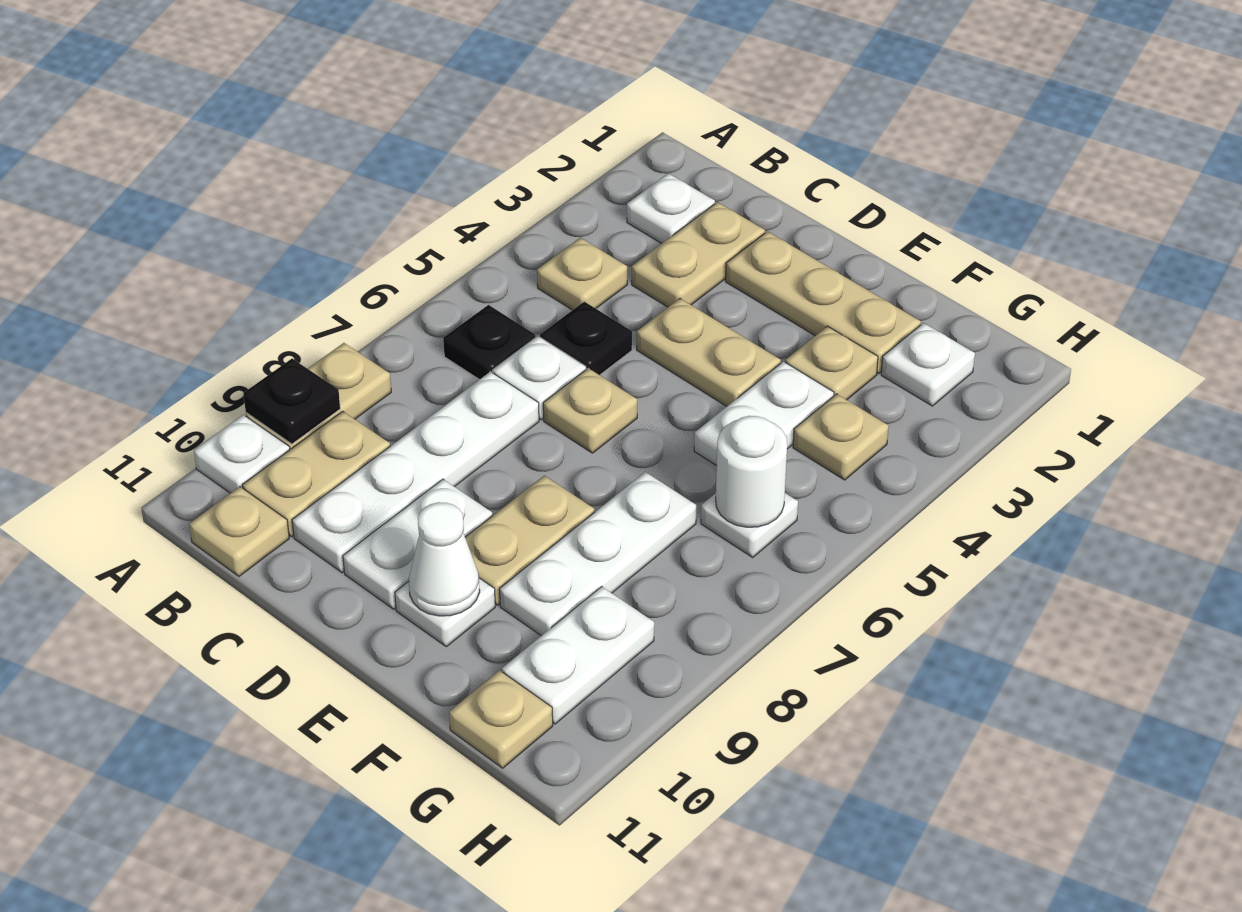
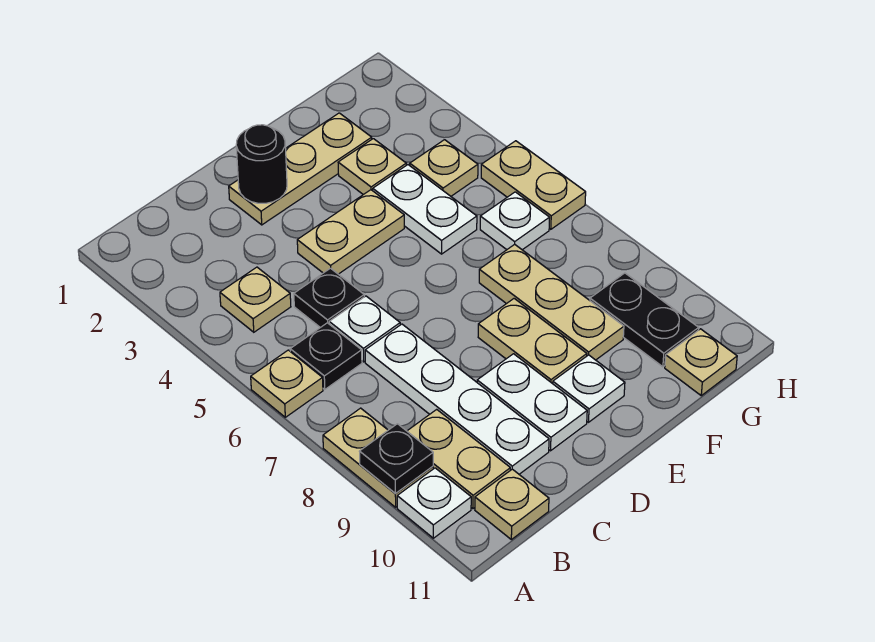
white plate B2 level 1 -> none
tan plate C2:C3 level 1 -> tan plate H5:H6 level 1
none -> black round brick D2 level 2
tan plate D6 level 1 -> tan plate A6 level 1
white cone E10 level 2 -> none
white plate F7:F9 level 1 -> tan plate F7:F9 level 1
white plate G2 level 1 -> none
white round brick G6 level 2 -> none
white plate G9:G10 level 1 -> black plate G9:G10 level 1

